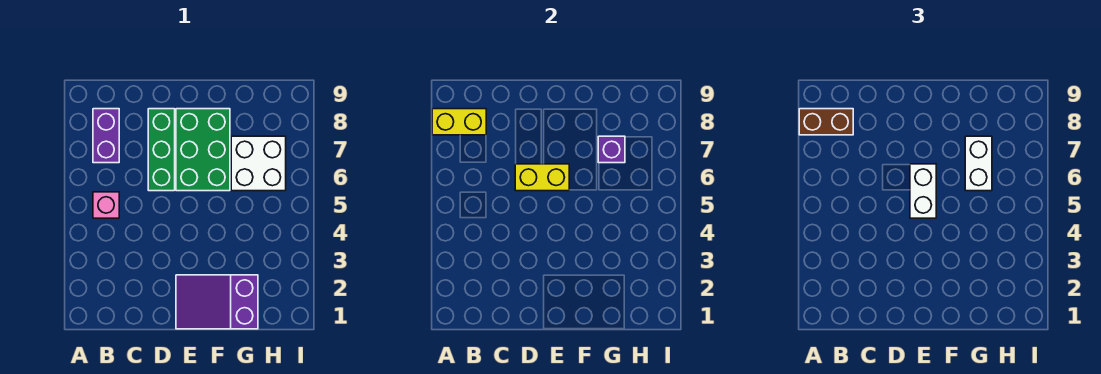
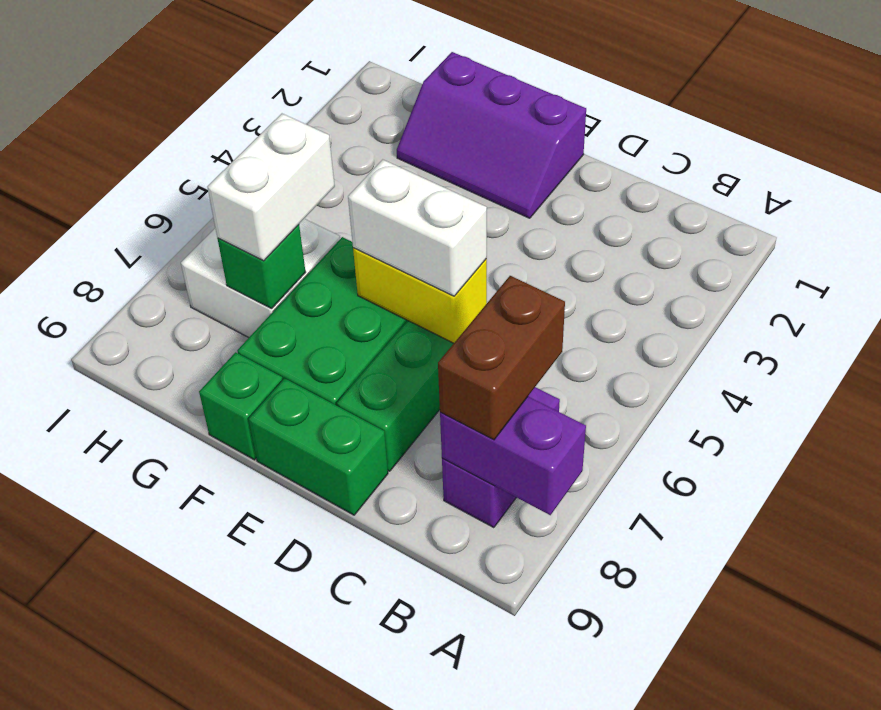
yellow brick A8:B8 level 2 -> purple brick A8:B8 level 2
brown brick A8:B8 level 3 -> brown brick B7:B8 level 3
pink brick B5 level 1 -> none
none -> green brick D9:E9 level 1
purple slope E1:G2 level 1 top G -> purple slope E1:G2 level 1 top 1
white brick E5:E6 level 3 -> white brick D6:E6 level 3
none -> green brick F9 level 1
purple brick G7 level 2 -> green brick G7 level 2

